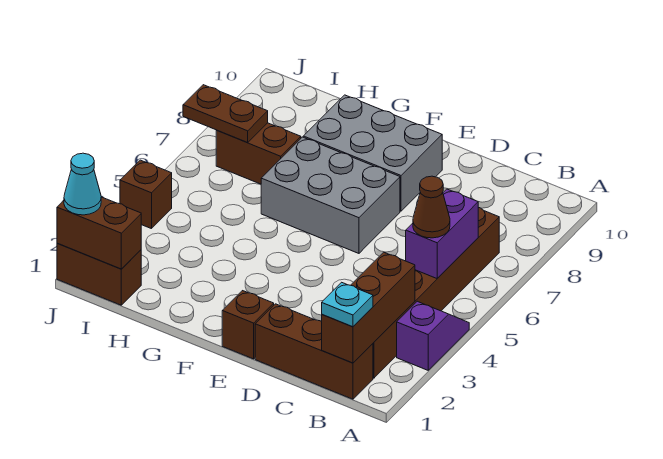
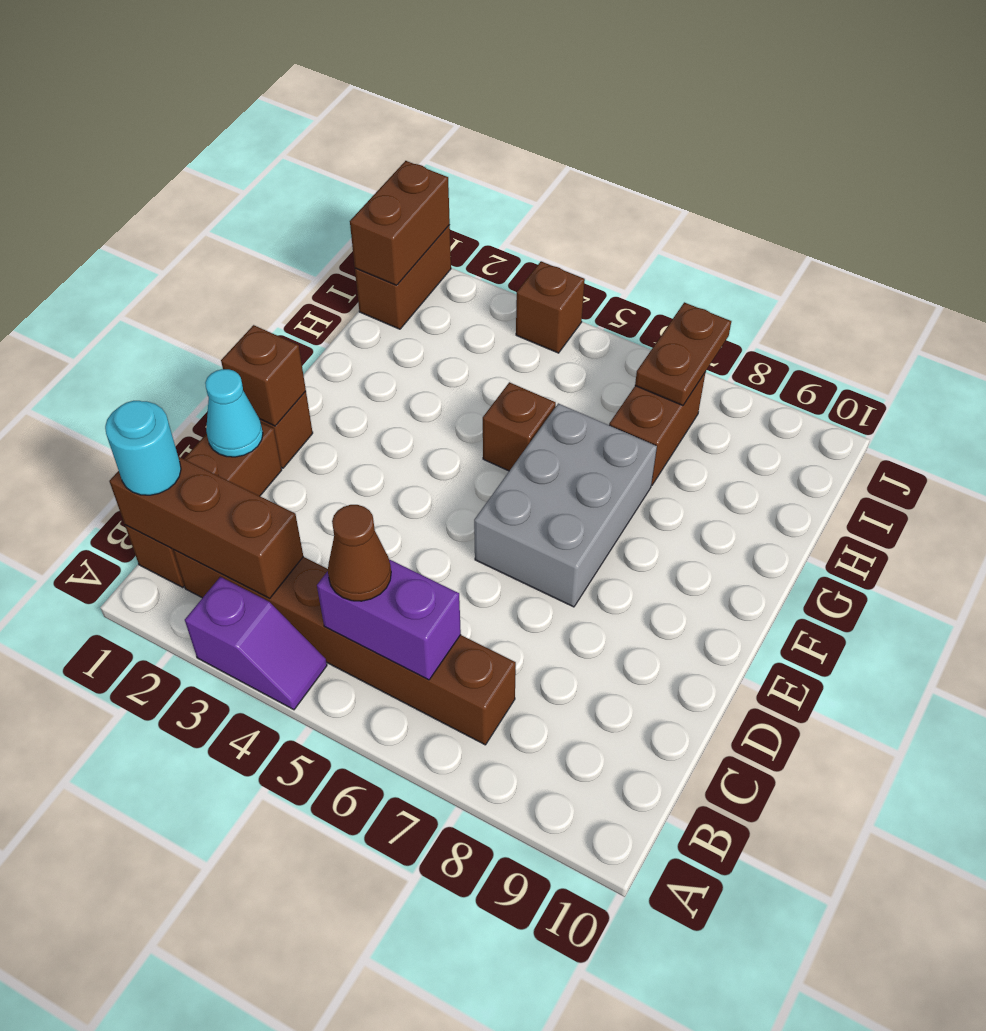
cyan plate B1 level 3 -> cyan round brick B1 level 3
none -> brown brick E1 level 2
grey brick E8:G9 level 1 -> none
none -> brown brick G5 level 1
cyan cone J1 level 3 -> cyan cone D1 level 2

